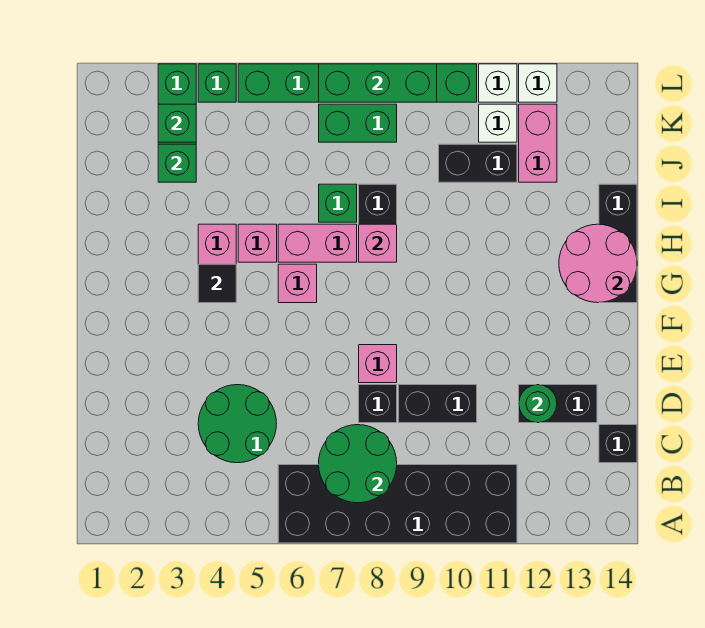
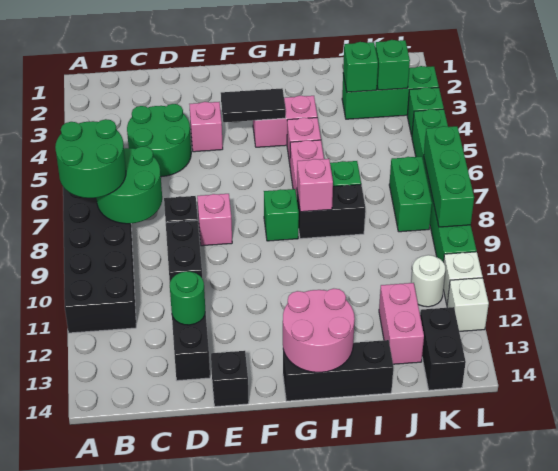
none -> green round brick A7:B8 level 3
black brick C14 level 1 -> black brick E14 level 1
black tile G4 level 2 -> black tile F4:G4 level 2
pink brick G6 level 1 -> pink brick E4 level 1
none -> green brick G8 level 1
black brick J10:J11 level 1 -> black brick K13:K14 level 1
pink brick J12:K12 level 1 -> pink brick J12:J13 level 1
white brick K11 level 1 -> white round brick K11 level 1

